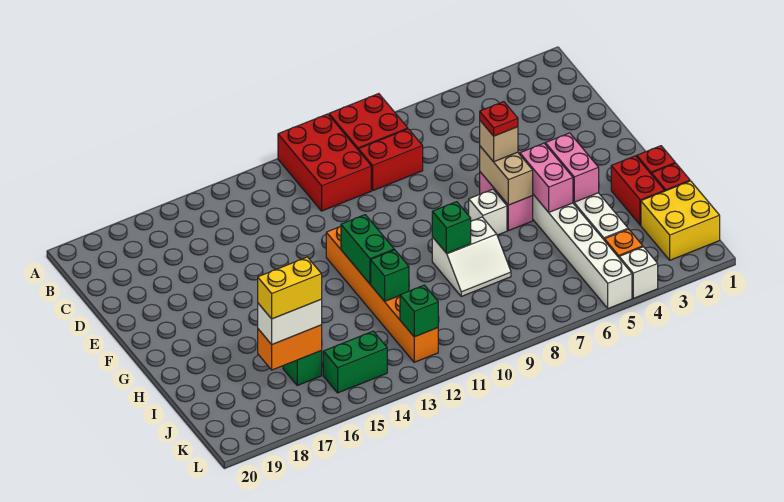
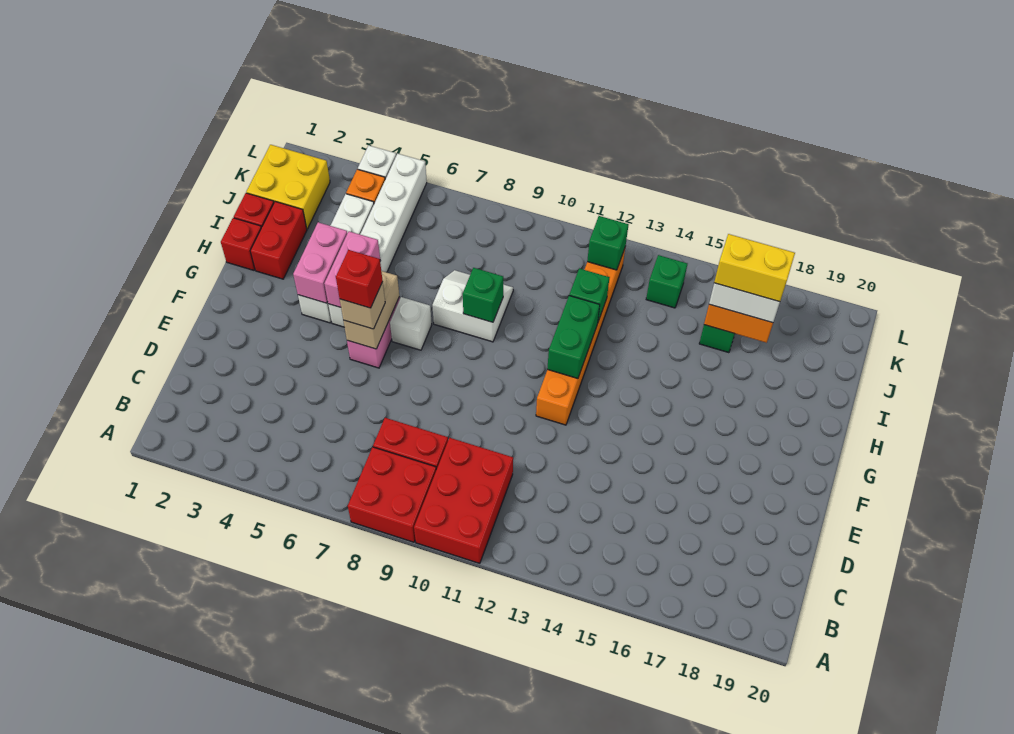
red plate F6 level 4 -> red brick F6 level 4
green brick K14:K15 level 1 -> green brick K14 level 1

